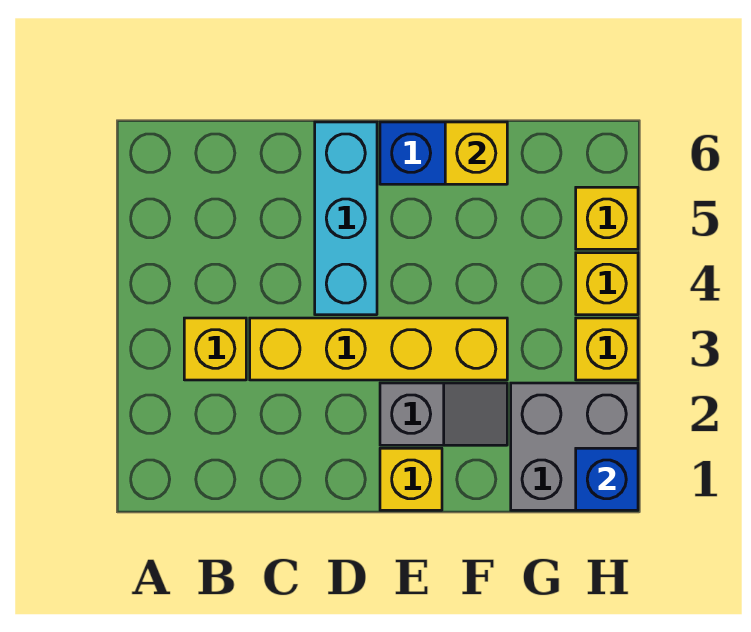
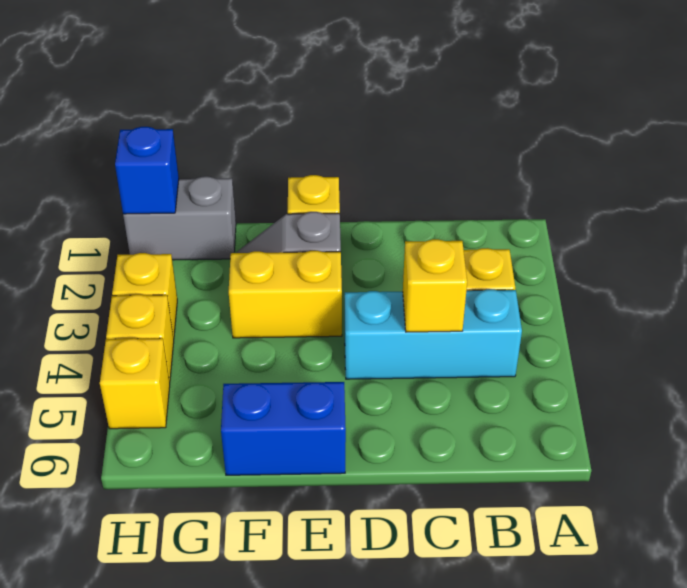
yellow brick C3:F3 level 1 -> yellow brick E3:F3 level 1
cyan brick D4:D6 level 1 -> cyan brick B4:D4 level 1
yellow brick F6 level 2 -> yellow brick C4 level 2
grey brick G1:H2 level 1 -> grey brick G1:H1 level 1

